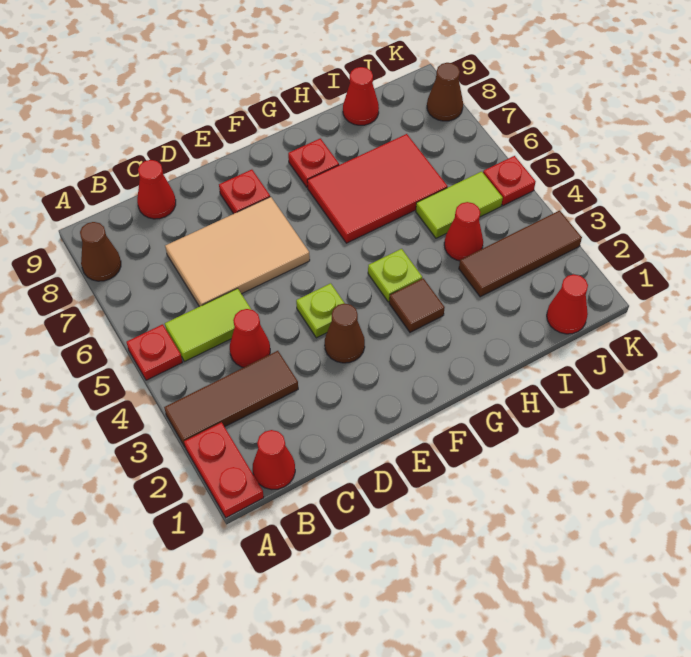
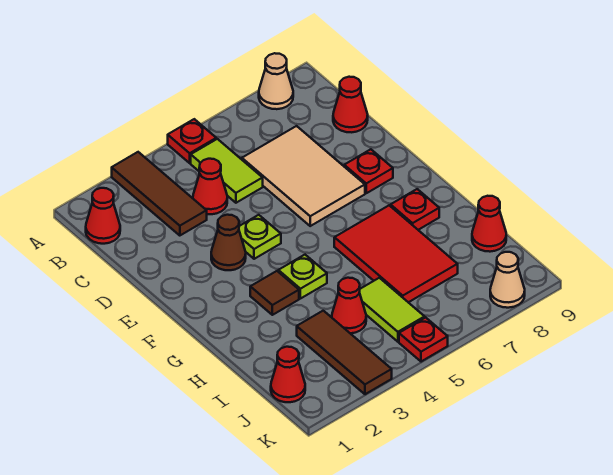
red plate A1:A2 level 1 -> none
brown cone A8 level 1 -> tan cone A8 level 1
brown cone K8 level 1 -> tan cone K8 level 1

